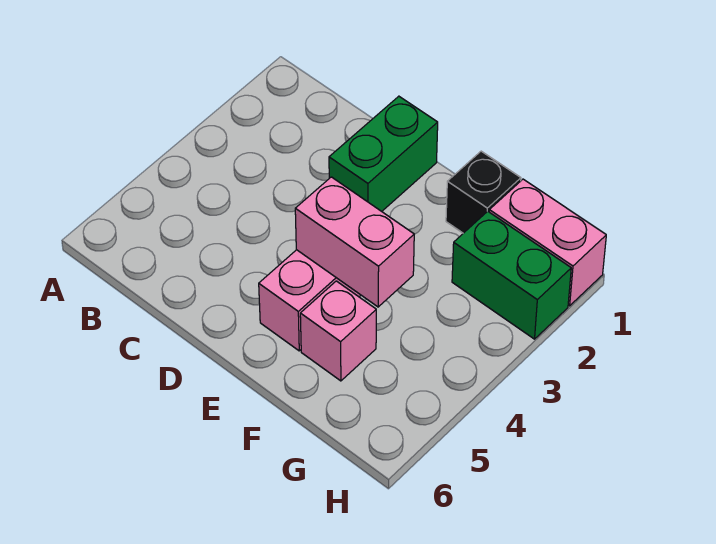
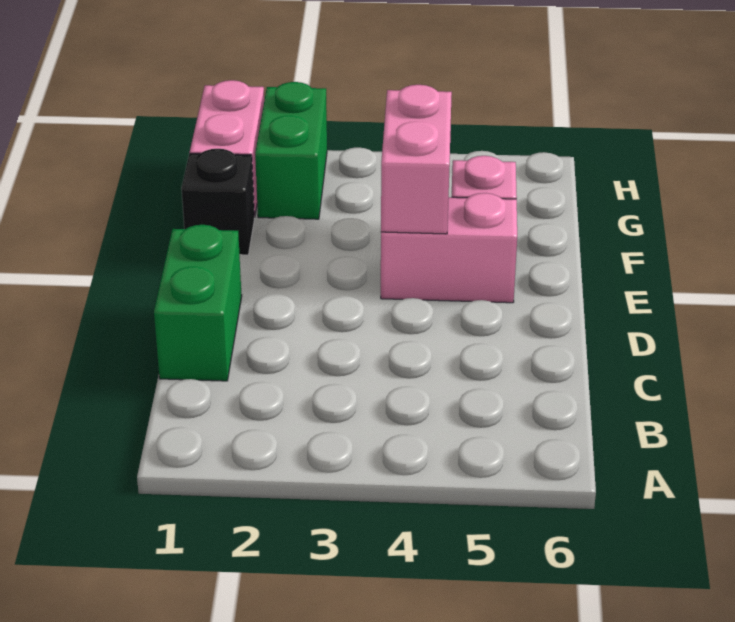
green brick D1:D2 level 1 -> green brick C1:D1 level 1

